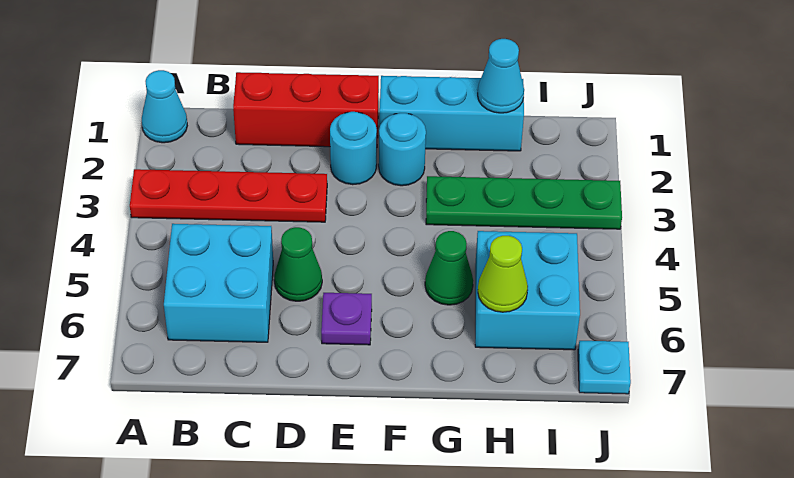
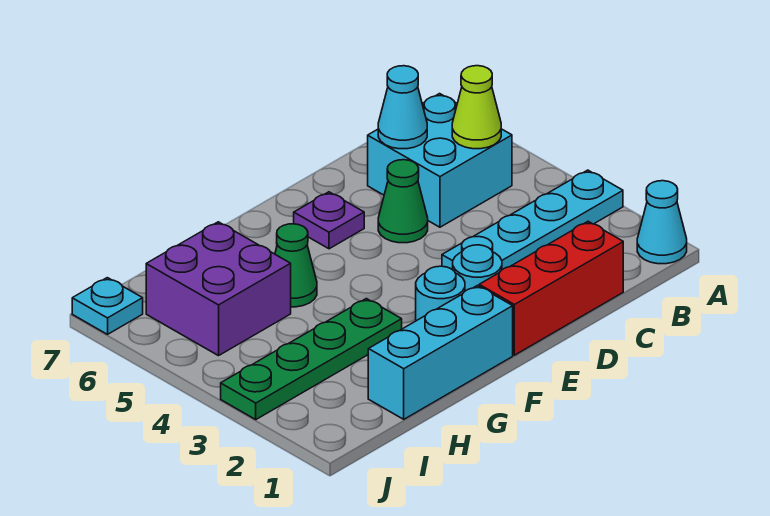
red plate A3:D3 level 1 -> cyan plate A3:D3 level 1
cyan cone H1 level 2 -> cyan cone C6 level 2
cyan brick H5:I6 level 1 -> purple brick H5:I6 level 1
lime cone H6 level 2 -> lime cone B5 level 2

